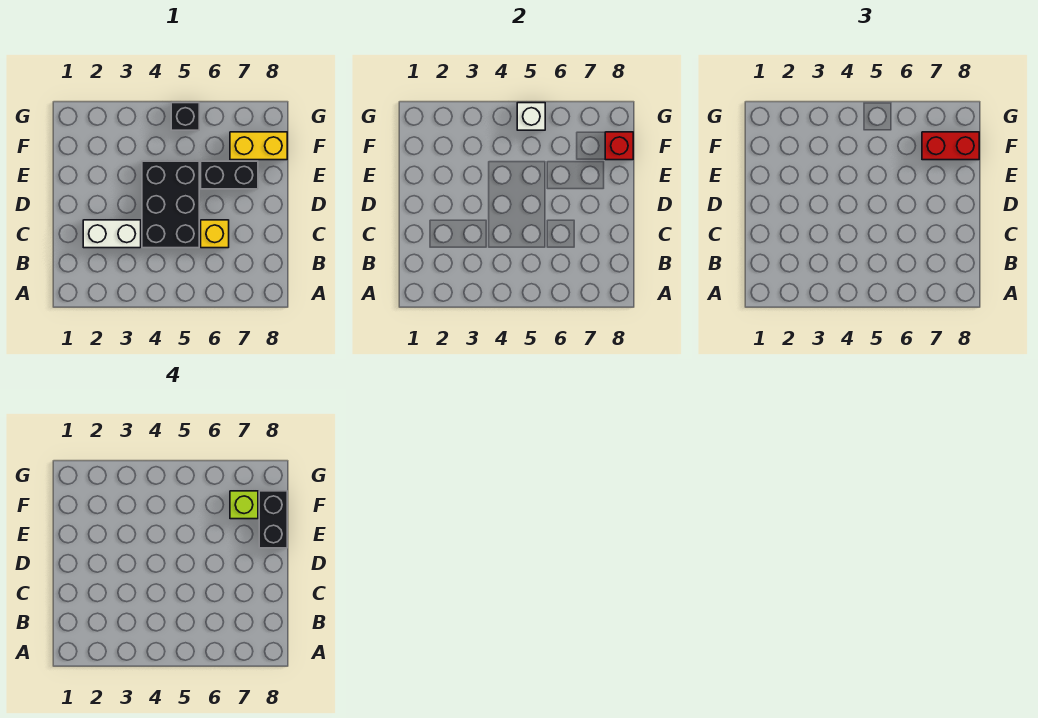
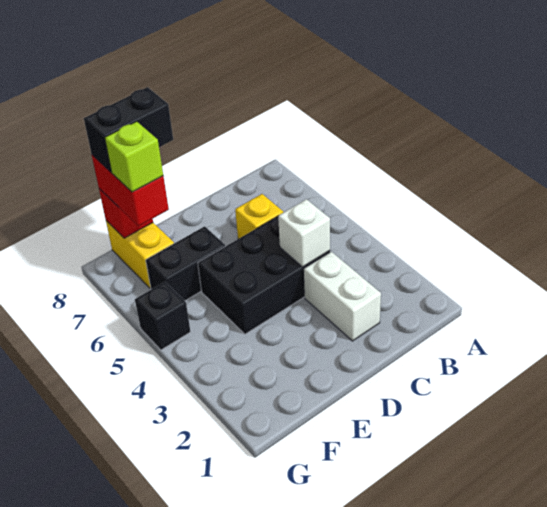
black brick E6:E7 level 1 -> black brick E6:F6 level 1
white brick G5 level 2 -> white brick C4 level 2

